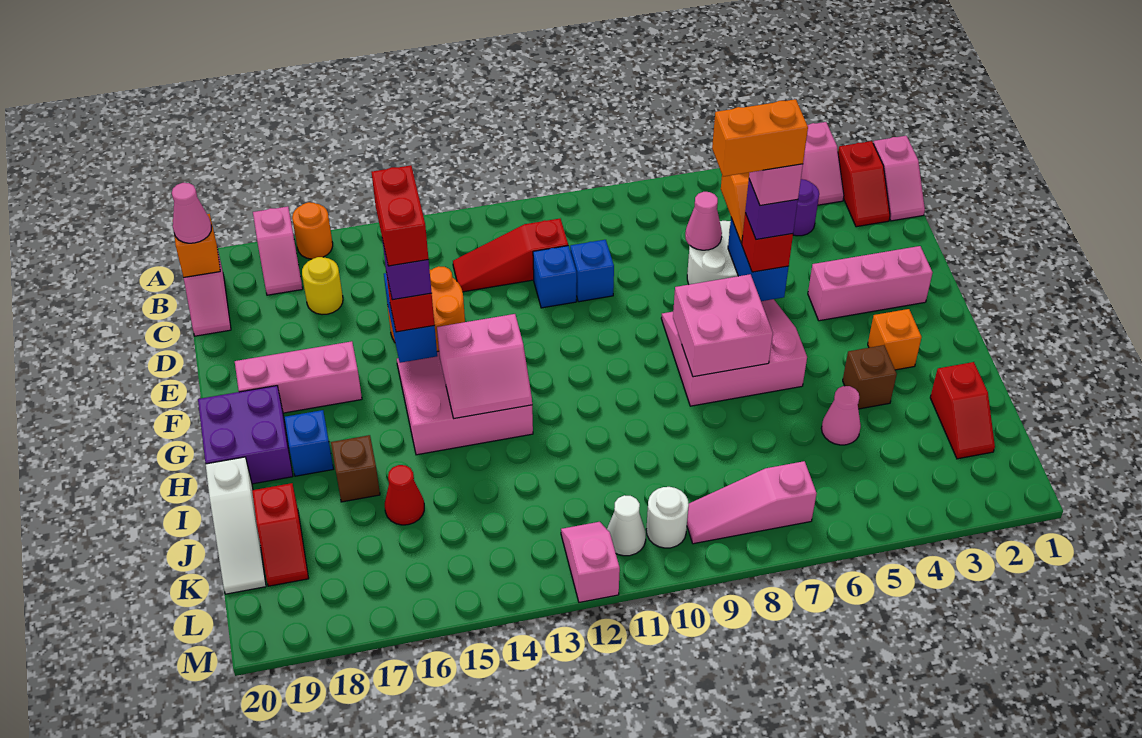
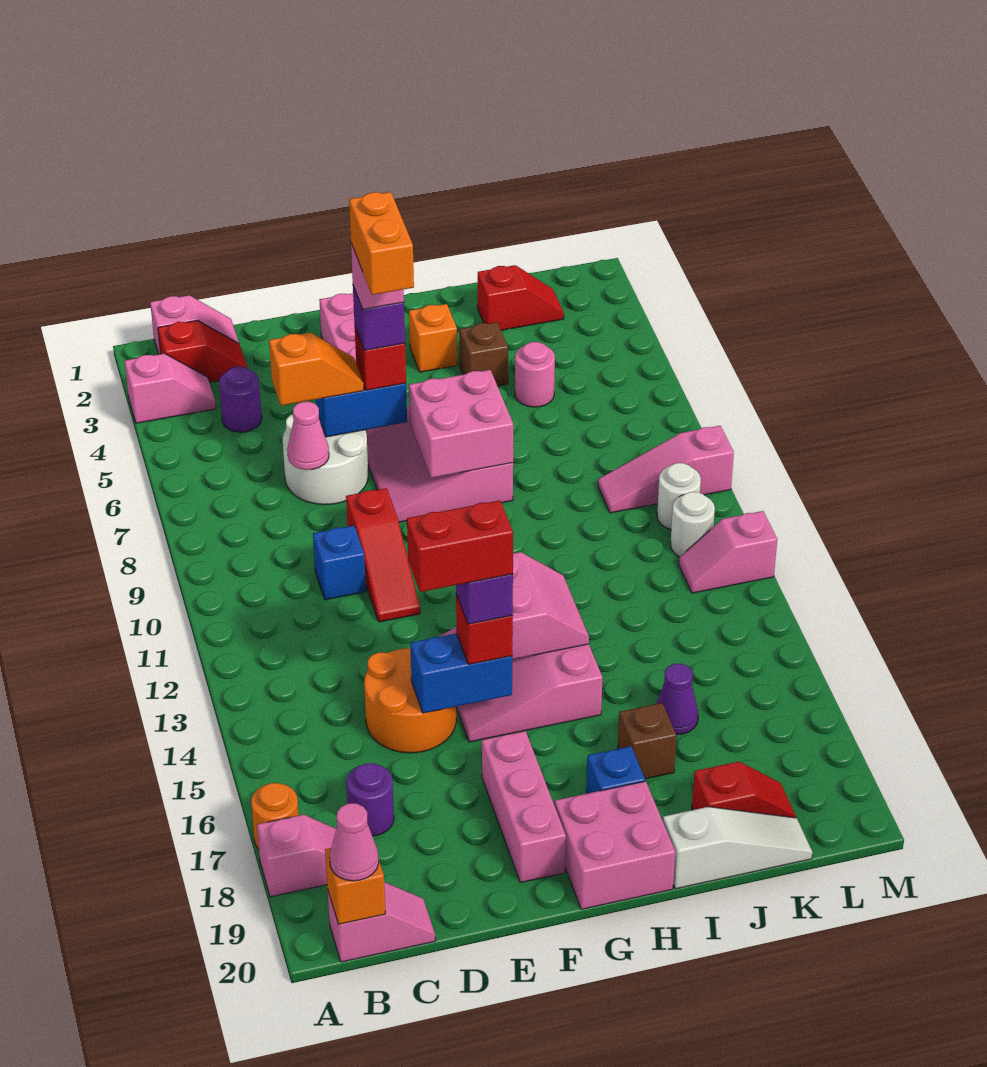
red slope C11:C13 level 1 top 11 -> red slope E9:E11 level 1 top 9
yellow round brick C17 level 1 -> purple round brick C17 level 1
blue brick D11 level 1 -> none
purple brick G19:H20 level 1 -> pink brick G19:H20 level 1
pink cone J5 level 1 -> pink round brick J5 level 1
red cone J16 level 1 -> purple cone J16 level 1
pink slope L7:L9 level 1 top 7 -> pink slope K9:M9 level 1 top M
white cone L11 level 1 -> white round brick L11 level 1

